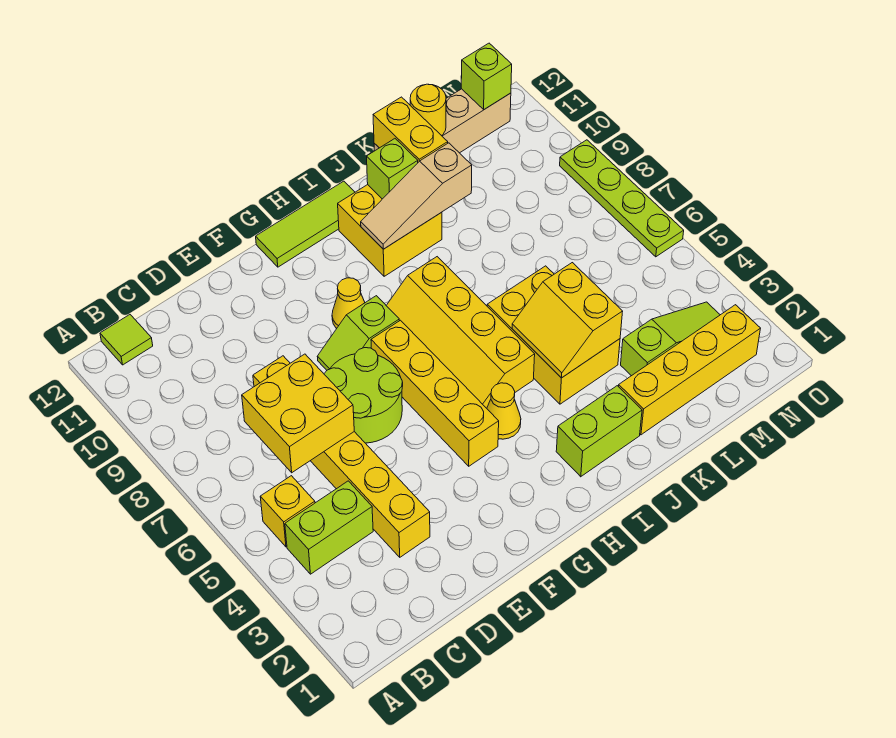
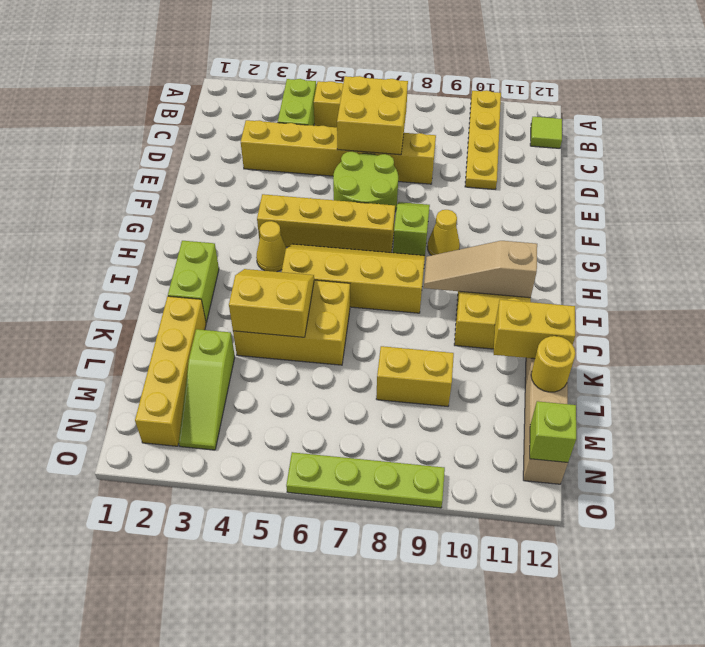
none -> yellow plate A10:D10 level 1
lime tile G12:I12 level 1 -> none
tan slope I10:K10 level 2 top K -> tan slope I9:I11 level 2 top 11
lime brick J11 level 2 -> none
none -> yellow brick L8:L9 level 1

